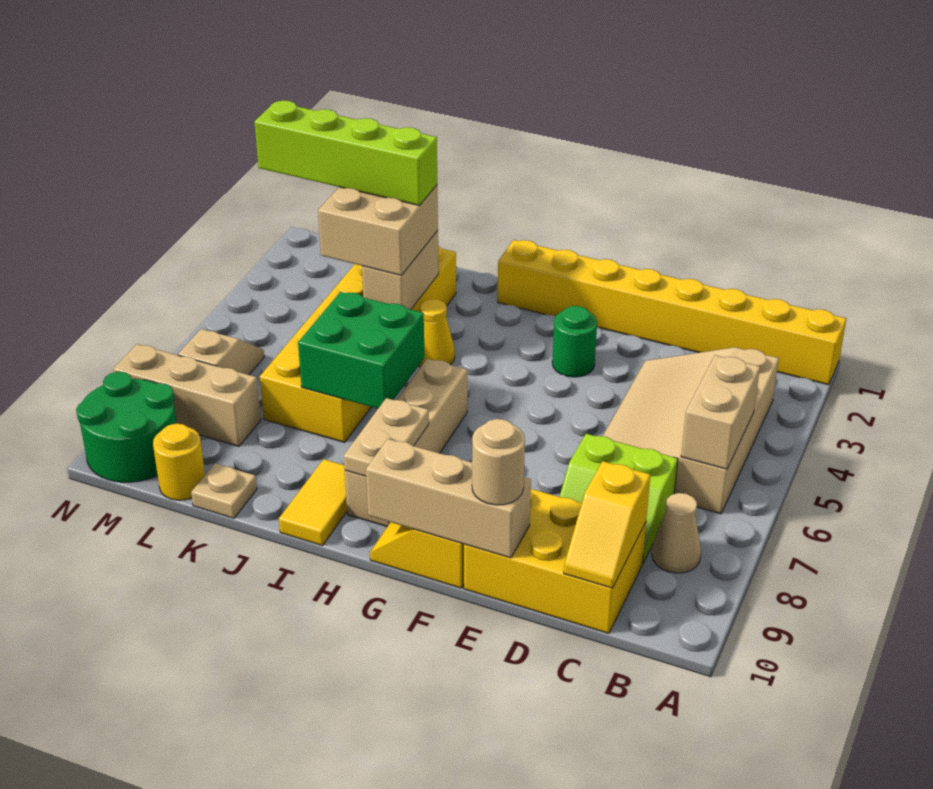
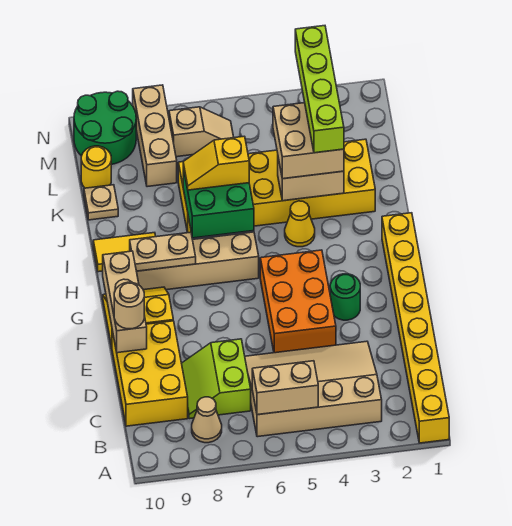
yellow slope C9:C10 level 2 top 9 -> yellow slope J6:J7 level 3 top 6
none -> orange brick E4:G5 level 1

